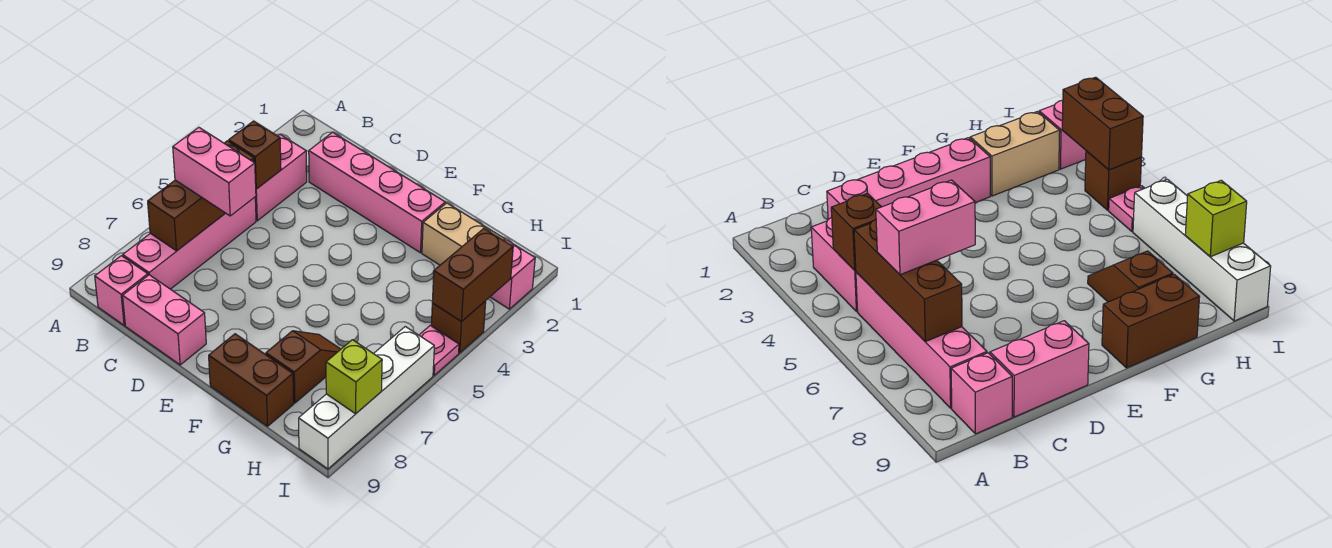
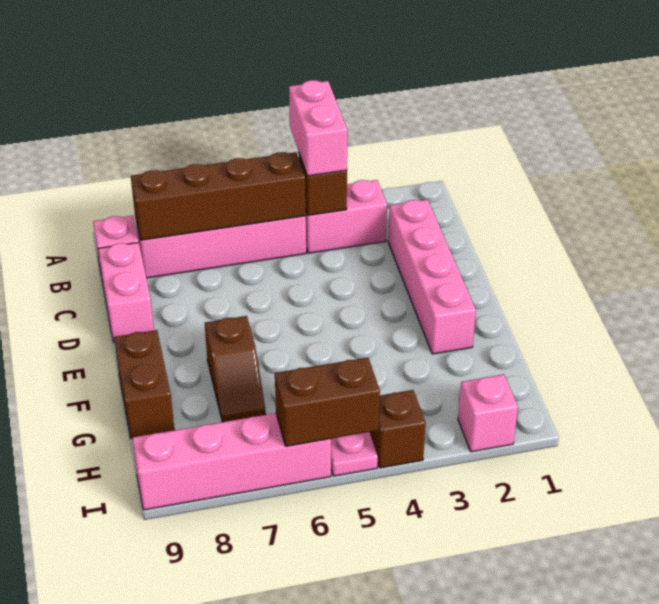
brown brick B5:B7 level 2 -> brown brick B5:B8 level 2
pink brick B6:C6 level 3 -> pink brick A4:B4 level 3
tan brick G2:H2 level 1 -> none
brown slope G7:G8 level 1 top 8 -> brown slope F7:G7 level 1 top F
brown brick I3:I4 level 2 -> brown brick I5:I6 level 2
white brick I6:I9 level 1 -> pink brick I6:I9 level 1
lime brick I8 level 2 -> none

